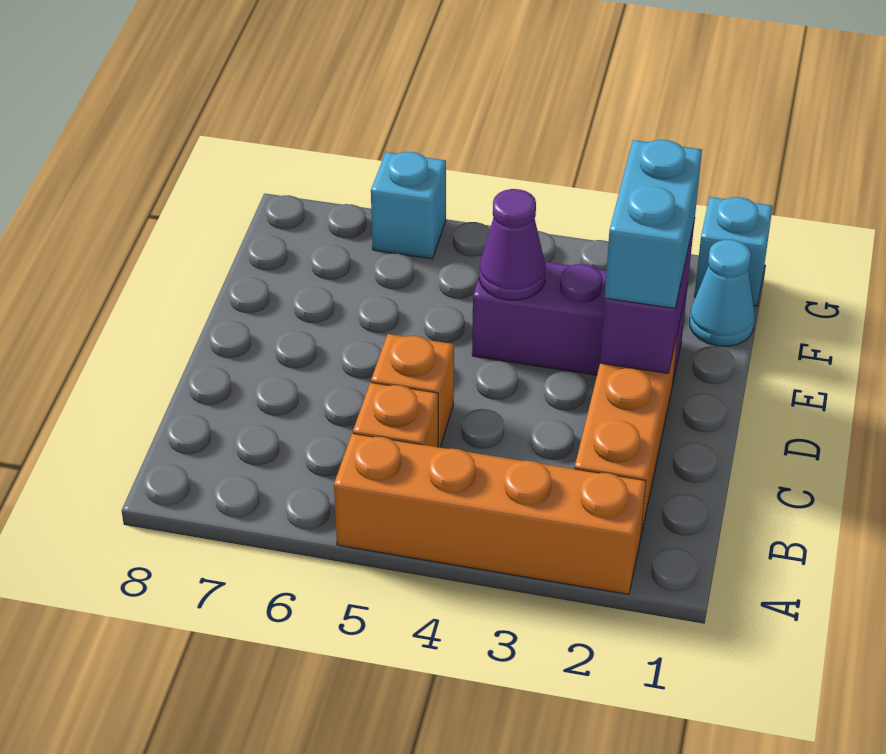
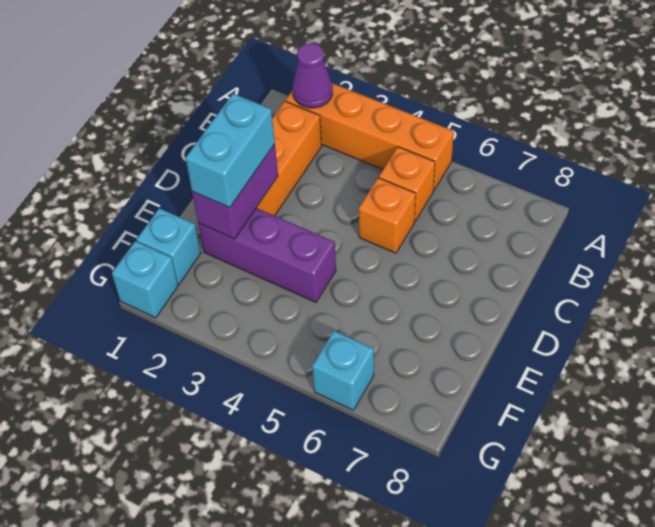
purple cone E4 level 2 -> purple cone A2 level 2
cyan cone F1 level 1 -> cyan brick F1 level 1

